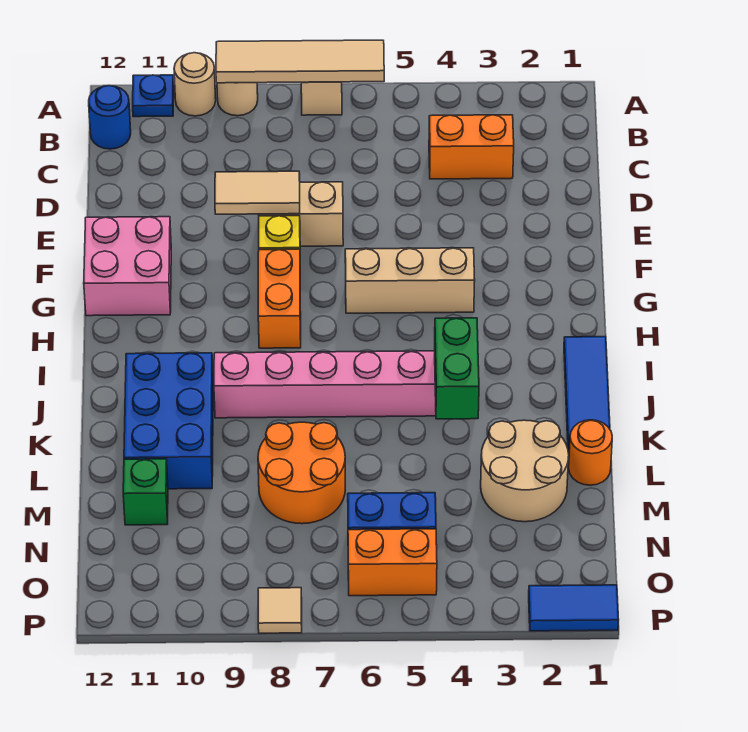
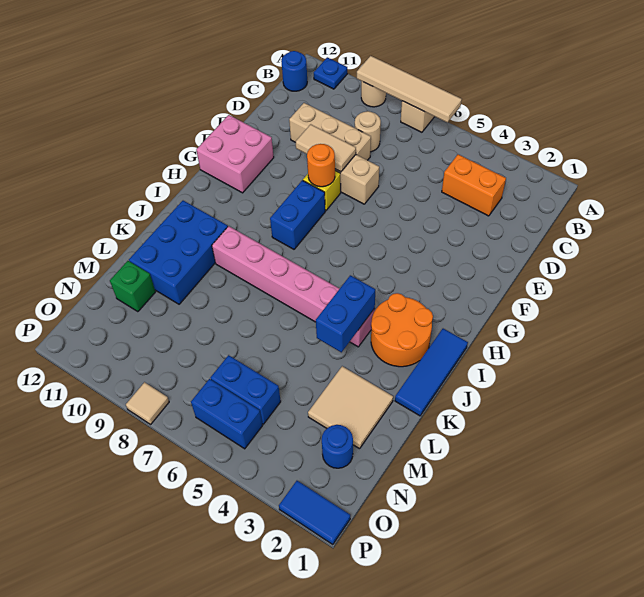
tan round brick A10 level 1 -> tan round brick C8 level 1
tan brick G4:G6 level 1 -> tan brick D8:D10 level 1
orange brick G8:H8 level 1 -> blue brick G8:H8 level 1
green brick J4:K4 level 2 -> blue brick J4:K4 level 2
orange round brick L1 level 1 -> orange round brick F8 level 2
tan round brick L2:M3 level 1 -> tan tile L2:M3 level 1
orange round brick L7:M8 level 1 -> orange round brick I2:J3 level 1
none -> blue round brick N2 level 1
orange brick O5:O6 level 1 -> blue brick O5:O6 level 1

